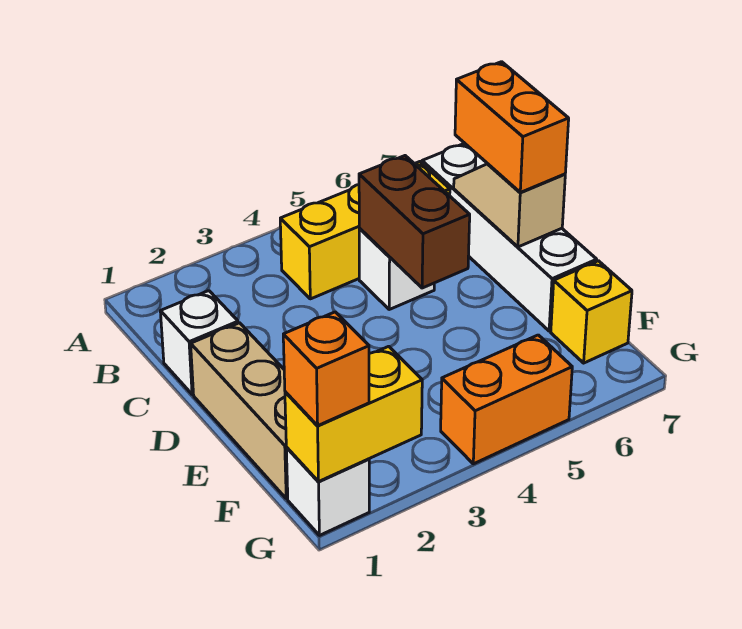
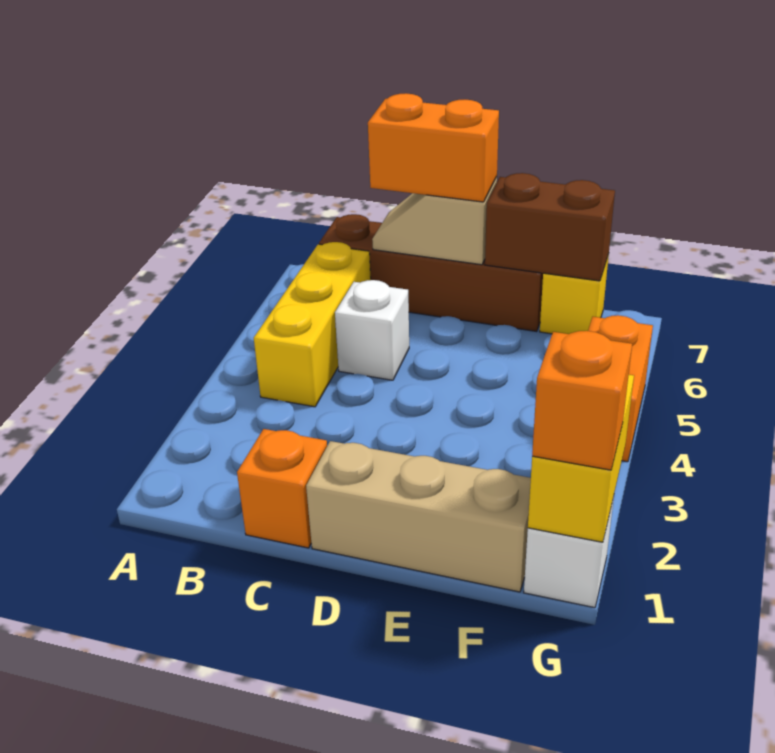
white brick B7:E7 level 1 -> brown brick B7:E7 level 1
white brick C1 level 1 -> orange brick C1 level 1
brown brick C5:D5 level 2 -> brown brick E7:F7 level 2

